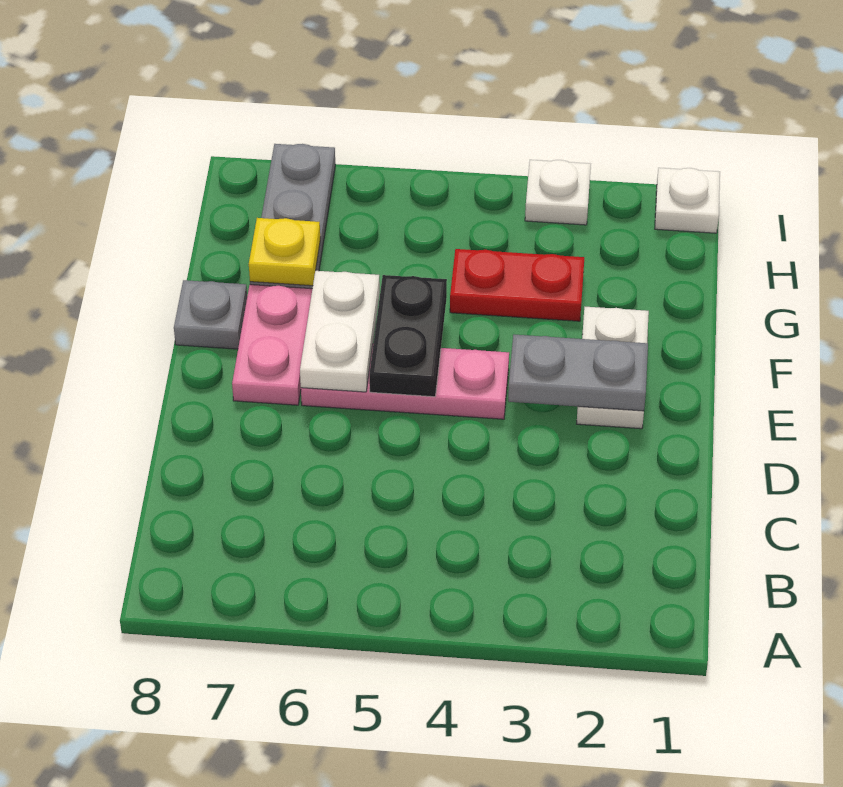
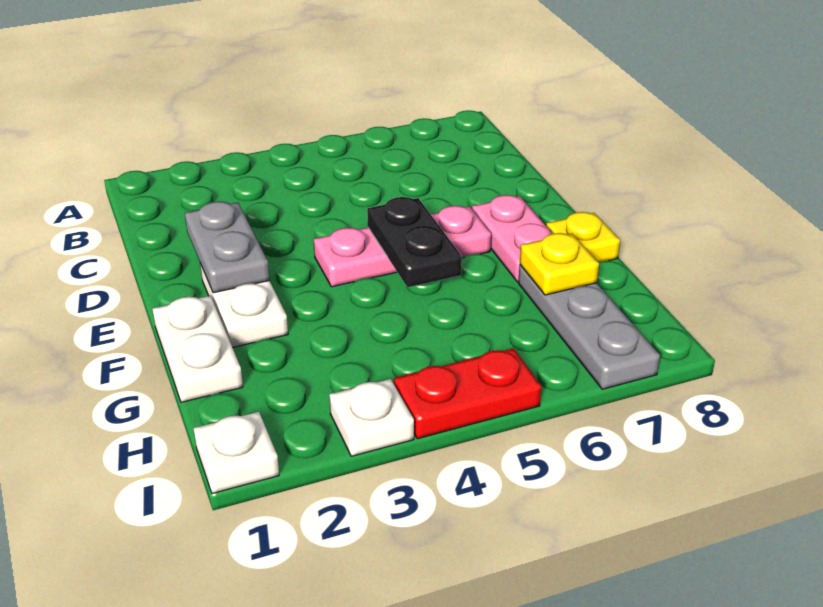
grey plate E2:E3 level 2 -> grey plate D2:E2 level 2
white plate E6:F6 level 2 -> white plate F1:G1 level 1
grey plate F8 level 1 -> yellow plate F8 level 1
red plate G3:G4 level 1 -> red plate I4:I5 level 1

